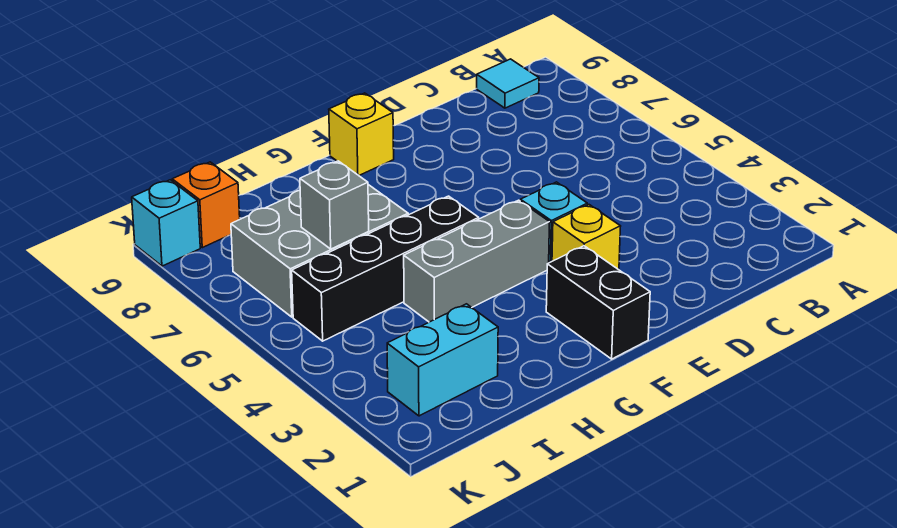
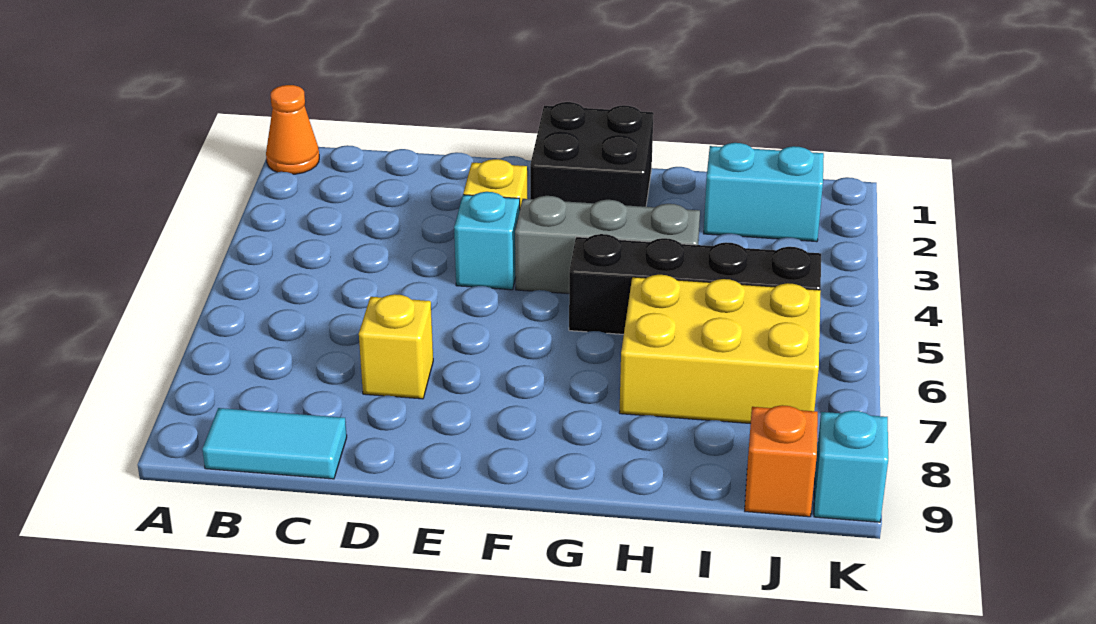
none -> orange cone A1 level 1
cyan tile B9 level 1 -> cyan tile B9:C9 level 1
black brick F1:F2 level 1 -> black brick F1:G2 level 1
yellow brick F9 level 1 -> yellow brick D7 level 1
grey brick H6:J7 level 1 -> yellow brick H6:J7 level 1
grey brick I6 level 2 -> none

